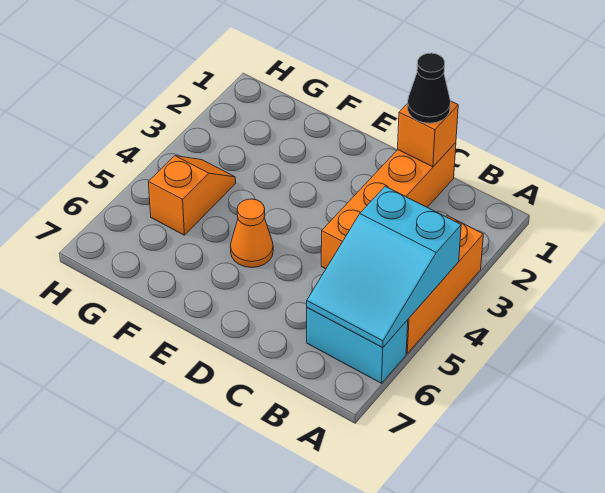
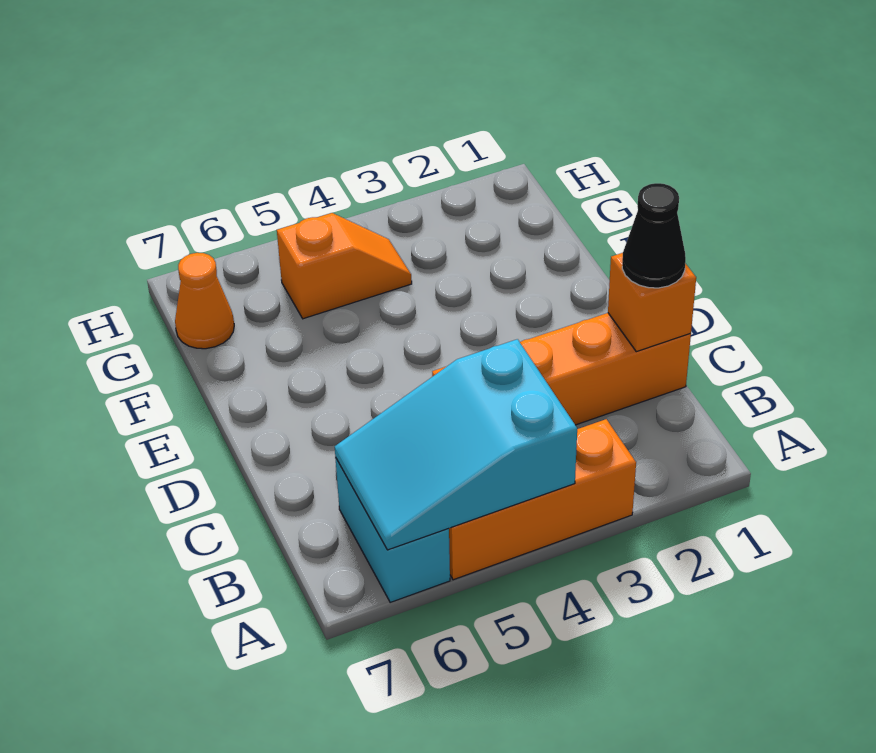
orange cone E5 level 1 -> orange cone G7 level 1

